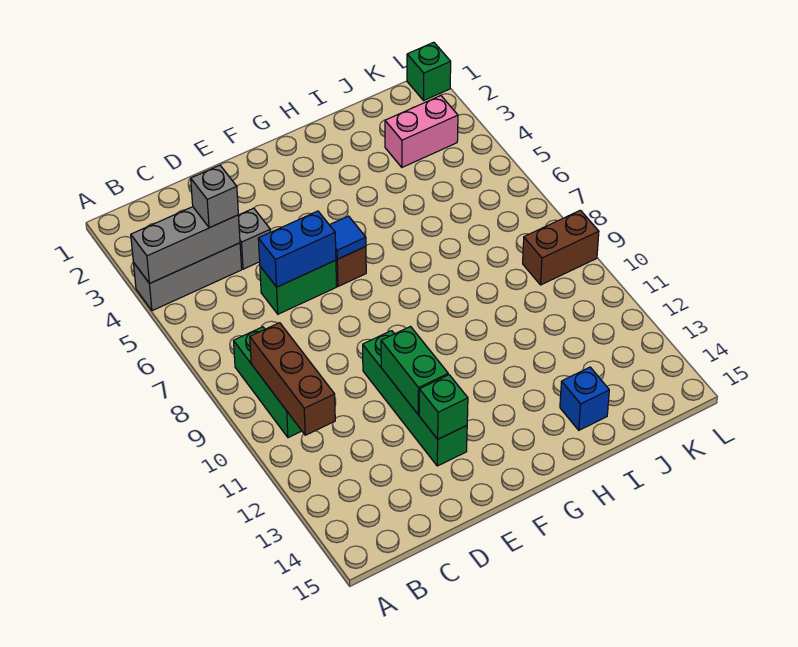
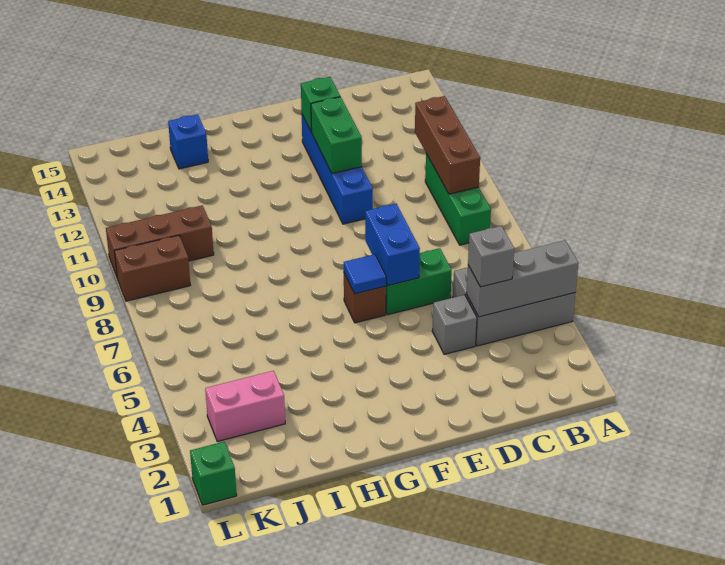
grey brick A4:C4 level 1 -> grey brick A4:C5 level 1
blue brick D6:E6 level 2 -> blue brick E6:E7 level 2
green brick E10:E13 level 1 -> blue brick E10:E13 level 1
none -> brown brick J10:L10 level 1

